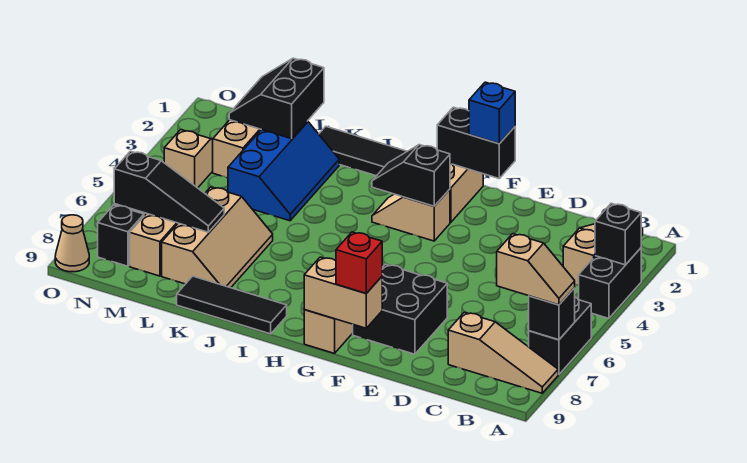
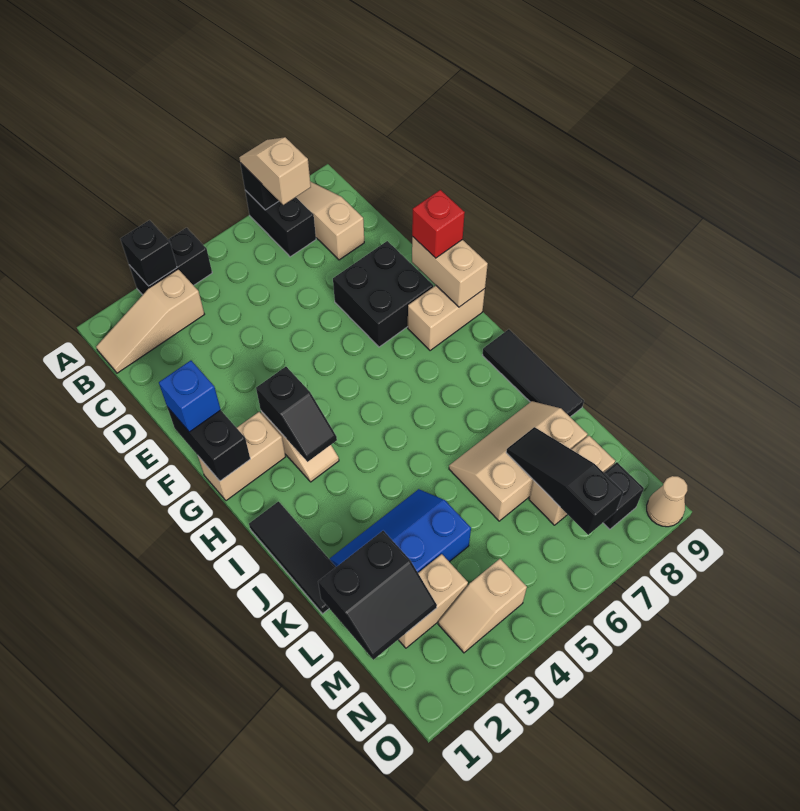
black brick A6:A7 level 1 -> black brick A7:B7 level 1

